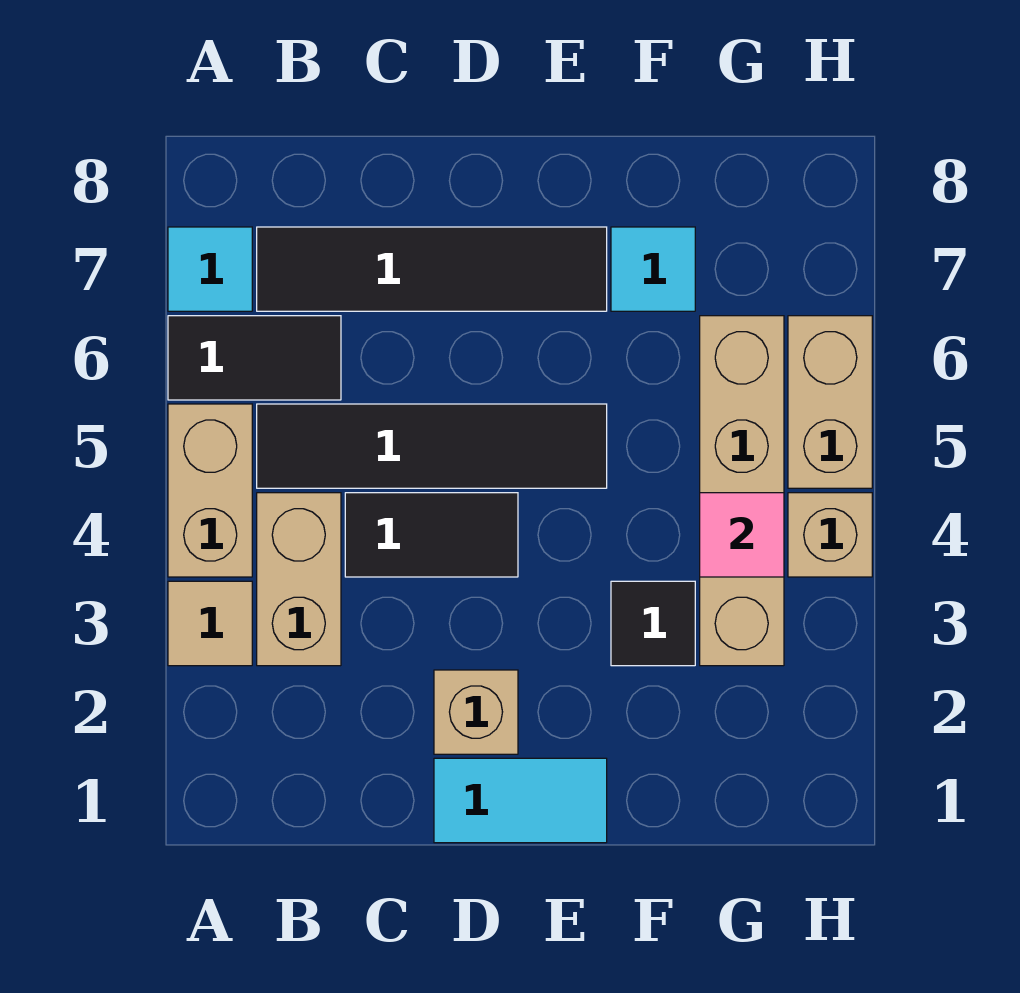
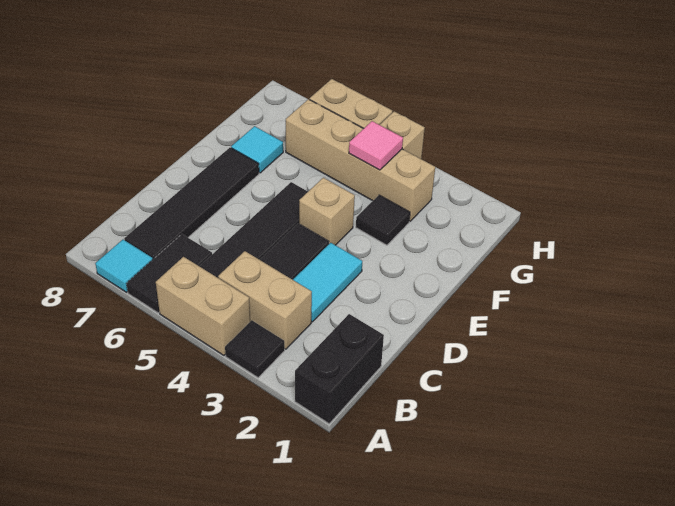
none -> black brick A1:B1 level 1
tan tile A3 level 1 -> black tile A3 level 1
cyan tile D1:E1 level 1 -> cyan tile C3:D3 level 1
tan brick D2 level 1 -> tan brick E4 level 1

